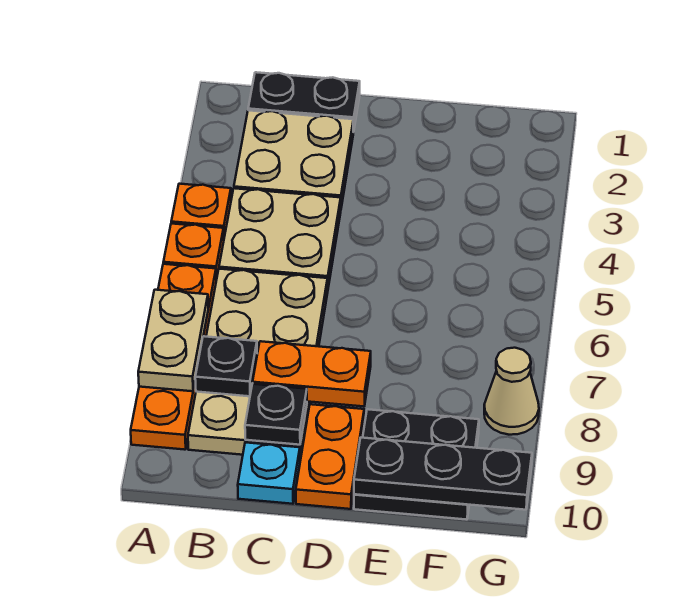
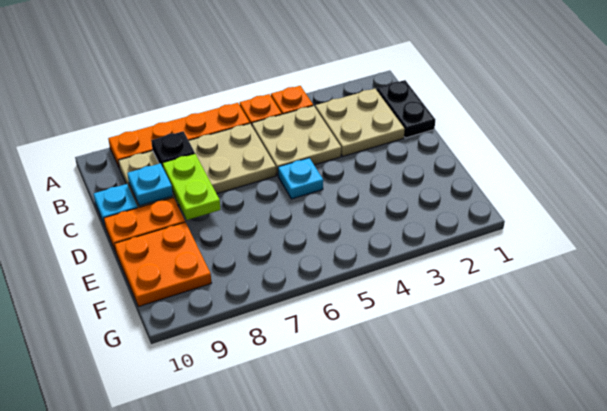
tan plate A7:A8 level 2 -> none
orange plate C8:D8 level 2 -> lime plate C8:D8 level 2
black plate C9 level 2 -> cyan plate C9 level 2
none -> cyan plate D5 level 1
black plate E9:F10 level 1 -> orange plate E9:F10 level 1
black plate E10:G10 level 2 -> none
tan cone G8 level 1 -> none

